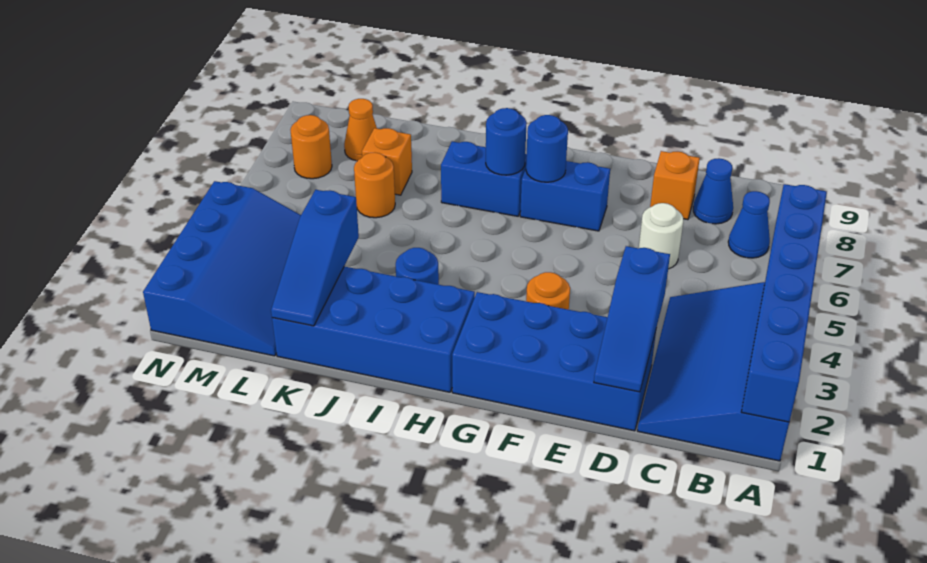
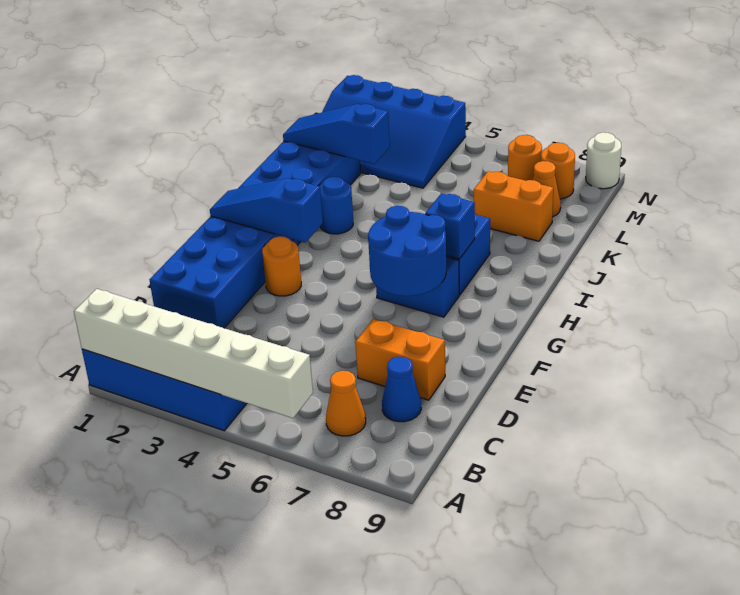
blue brick A1:A6 level 2 -> white brick A1:A6 level 2
blue cone B7 level 1 -> orange cone B7 level 1
blue slope D1:D3 level 2 top 3 -> blue slope G1:G3 level 2 top 3
white round brick D6 level 1 -> white round brick N9 level 1
orange brick D8 level 1 -> orange brick D7:D8 level 1
blue brick F7:G7 level 1 -> blue brick G6:G7 level 1
blue round brick G7 level 2 -> blue round brick F6:G7 level 2
blue round brick H7 level 2 -> blue brick H7 level 2
orange round brick K6 level 1 -> orange round brick M8 level 1
orange brick K7 level 1 -> orange brick K7:K8 level 1

